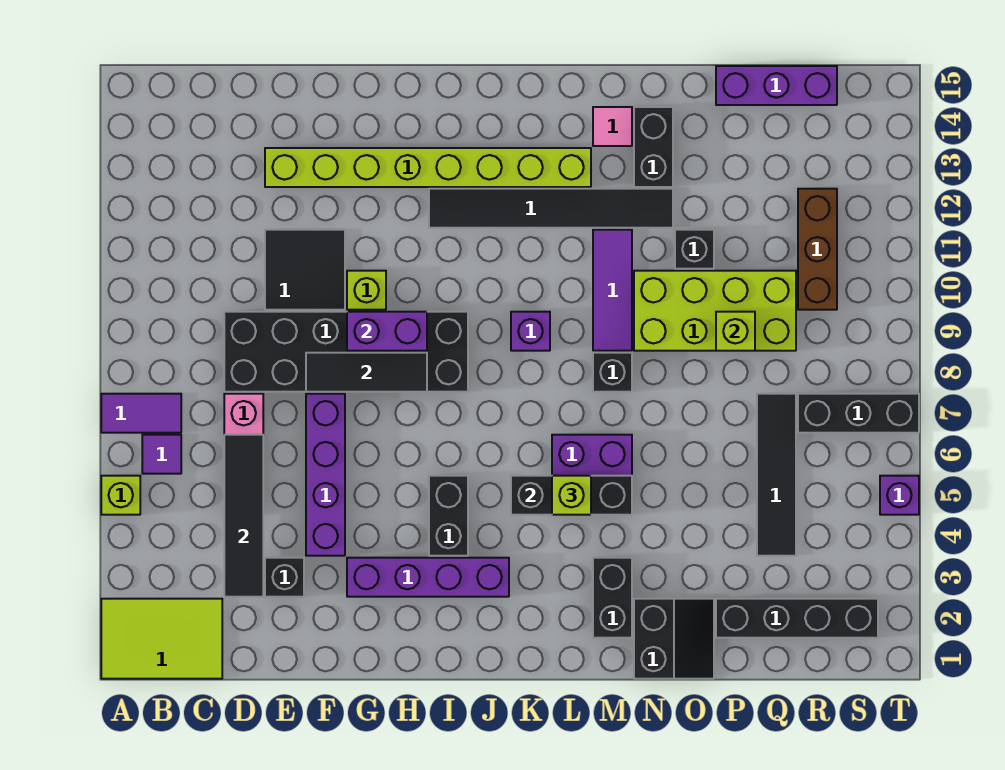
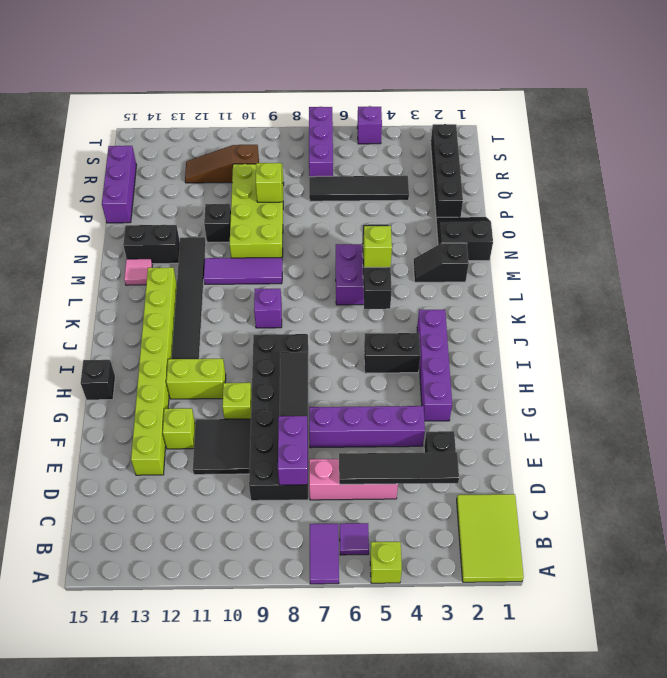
none -> lime brick F12 level 1
purple brick G9:H9 level 2 -> purple brick D8:E8 level 2
none -> lime brick H11:H12 level 1
black brick M2:M3 level 1 -> black slope M2:M3 level 1 top 2
black brick M8 level 1 -> black brick H15 level 1
black brick R7:T7 level 1 -> purple brick R7:T7 level 1
brown brick R10:R12 level 1 -> brown slope R10:R12 level 1 top 10

